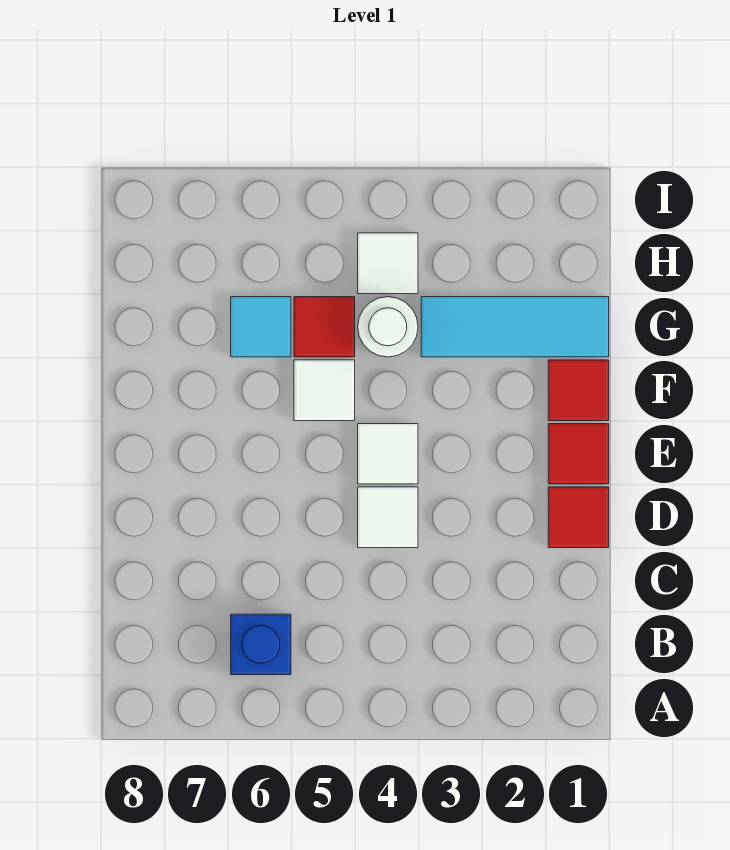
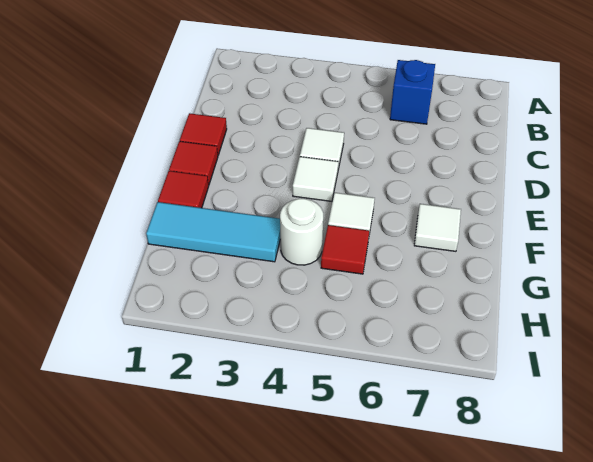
cyan tile G6 level 1 -> none
white tile H4 level 1 -> white tile F7 level 1

